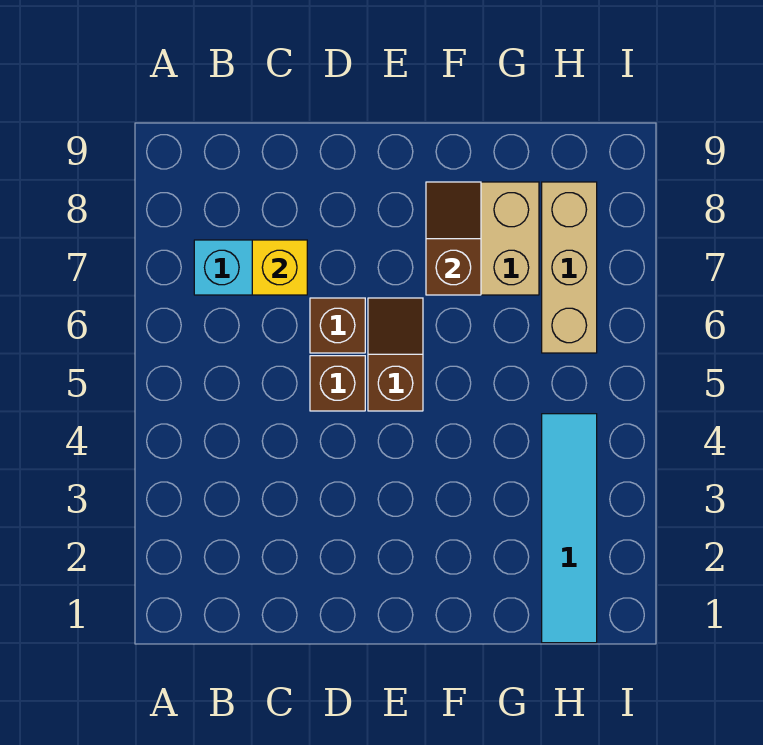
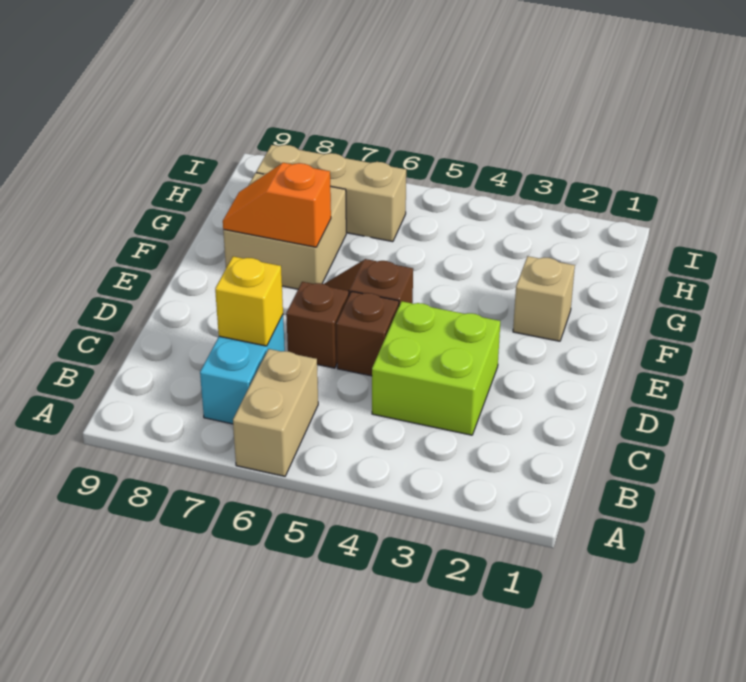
none -> tan brick A6:B6 level 1
none -> lime brick C3:D4 level 1
none -> tan brick F2 level 1
brown slope F7:F8 level 2 top 7 -> orange slope F7:F8 level 2 top 7
cyan tile H1:H4 level 1 -> none

